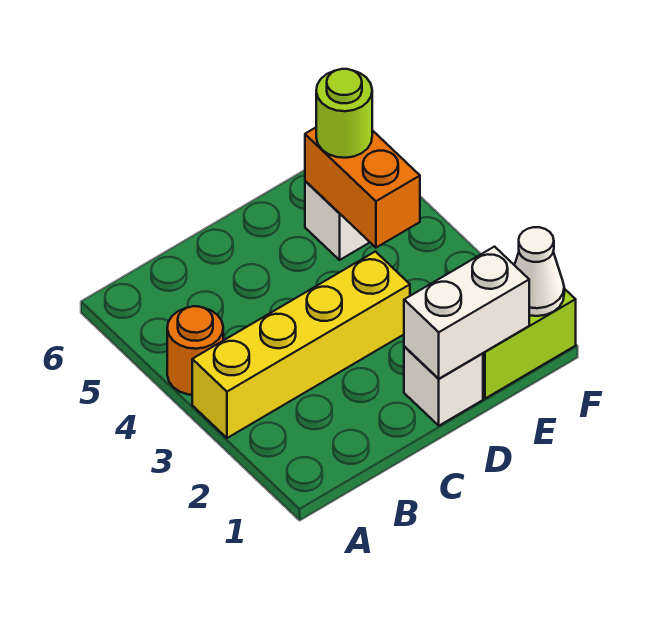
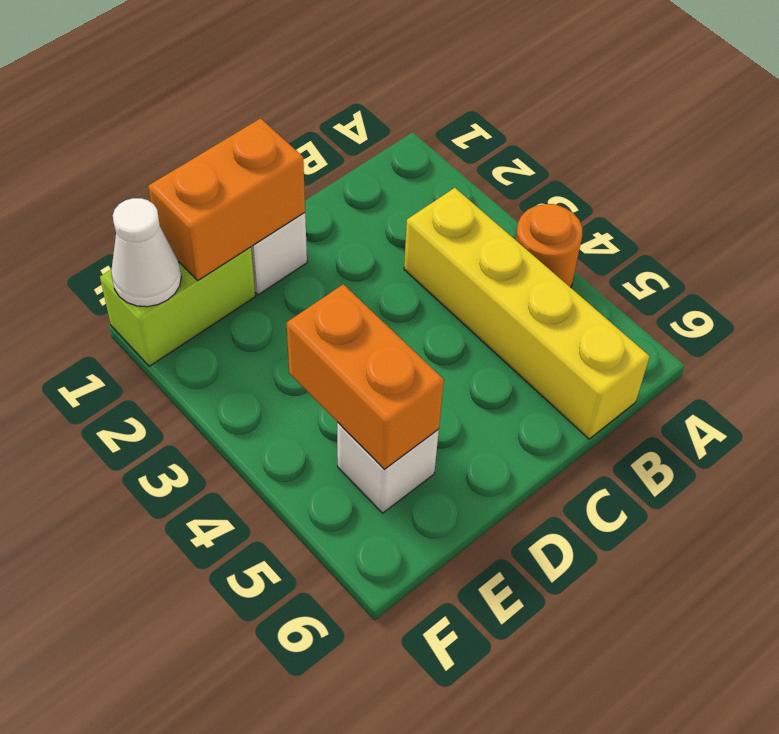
yellow brick A3:D3 level 1 -> yellow brick B3:B6 level 1
white brick D1:E1 level 2 -> orange brick D1:E1 level 2
lime round brick E5 level 3 -> none

